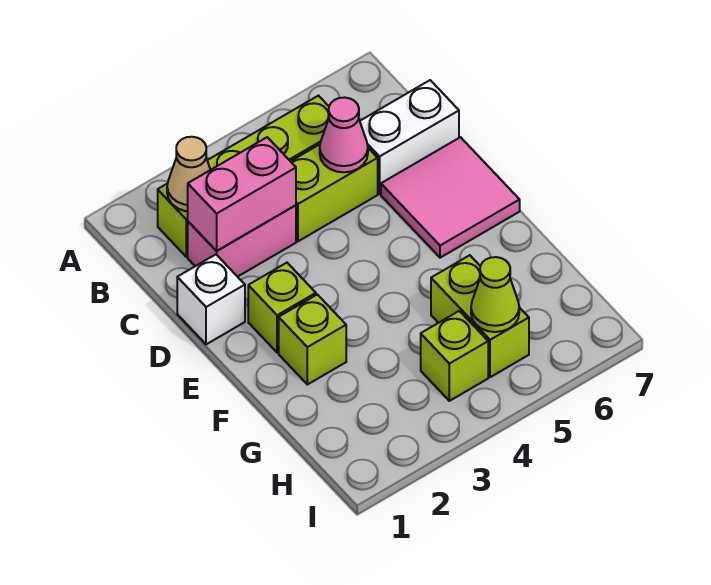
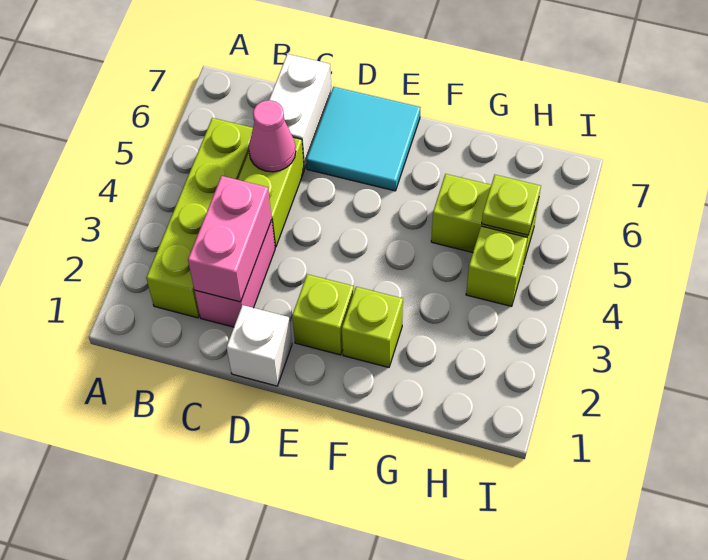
tan cone B2 level 2 -> none
pink tile D6:E7 level 1 -> cyan tile D6:E7 level 1
lime cone H5 level 2 -> lime plate H5 level 2

